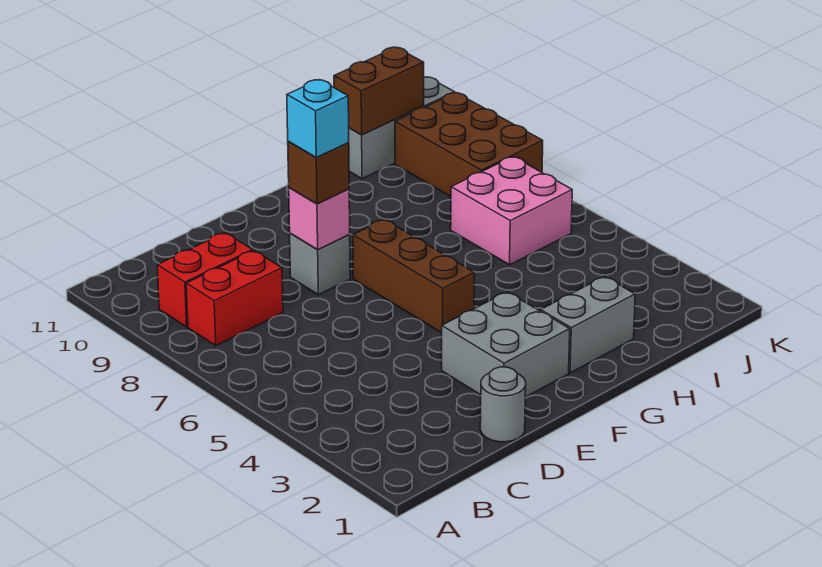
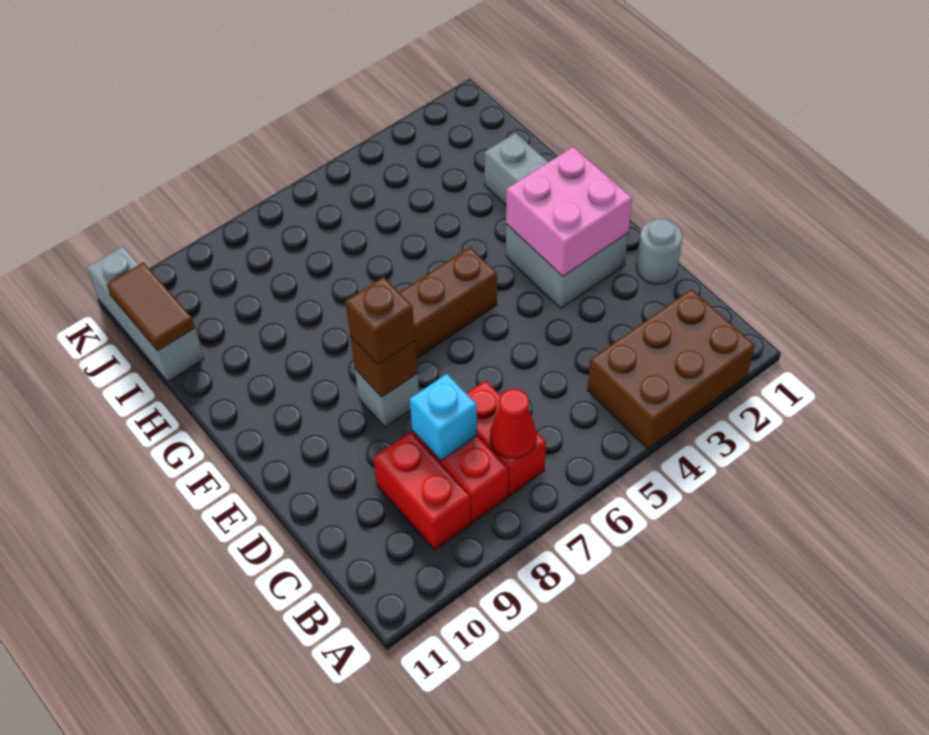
none -> red brick B7:C7 level 1
none -> red cone B7 level 2
pink brick E8 level 2 -> brown brick E8 level 2
cyan brick E8 level 4 -> cyan brick C8 level 2
pink brick I6:J7 level 1 -> pink brick E2:F3 level 2
brown brick I11:J11 level 2 -> brown tile I11:J11 level 2
brown brick J8:K10 level 1 -> brown brick A2:B4 level 1

